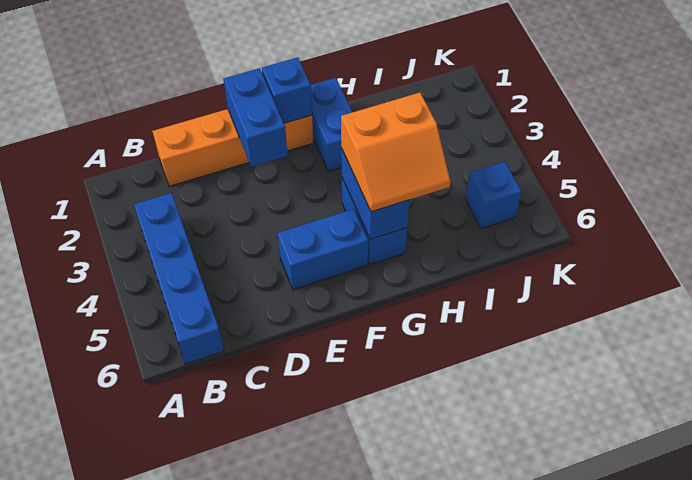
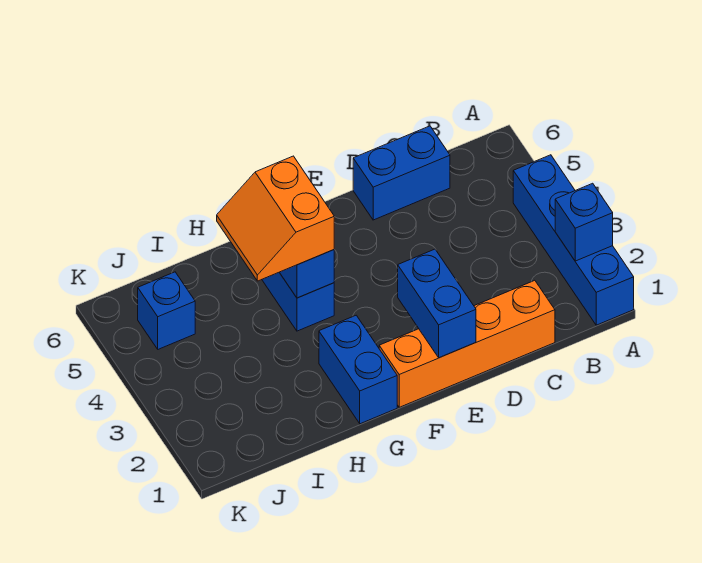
blue brick B3:B6 level 1 -> blue brick A1:A4 level 1
blue brick E5:F5 level 1 -> blue brick C6:D6 level 1
blue brick F1 level 2 -> blue brick A2 level 2
orange slope G4:H5 level 3 top 4 -> orange slope G4:H5 level 3 top G

